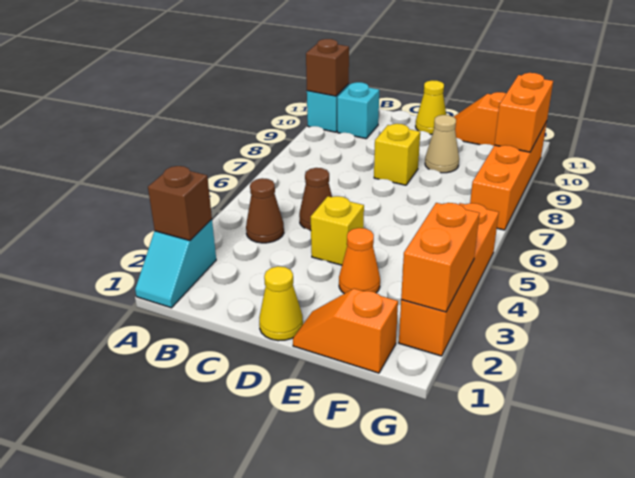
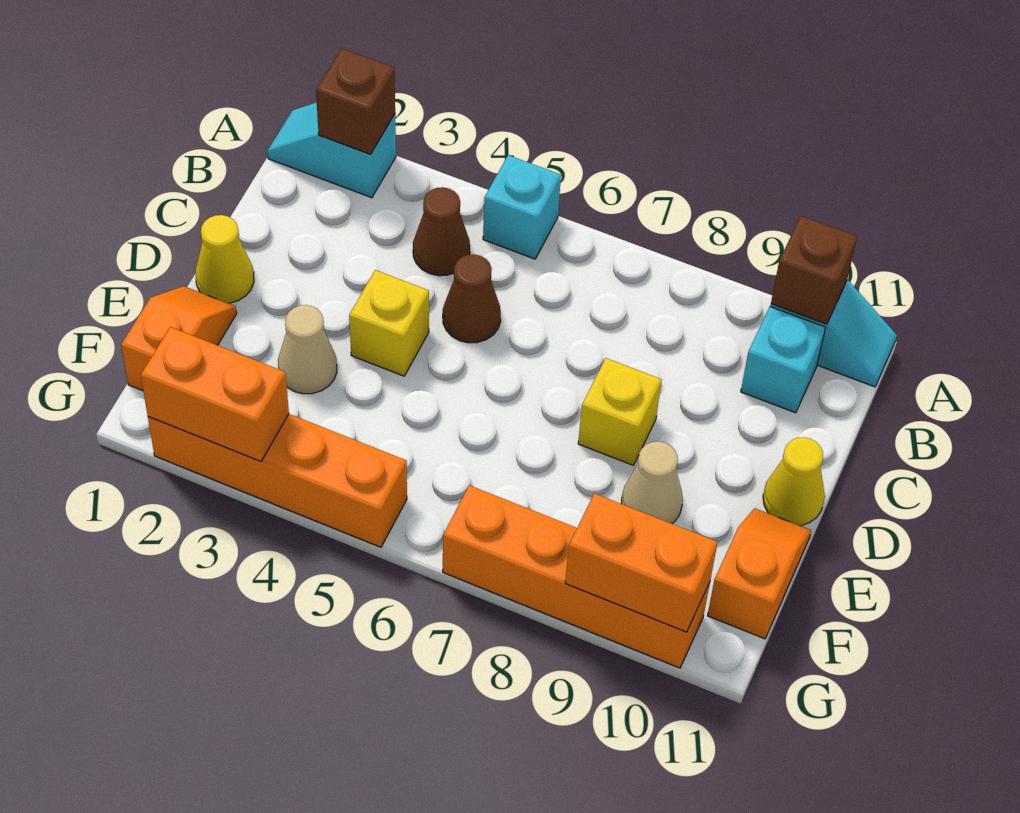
none -> cyan brick A5 level 1
orange cone E3 level 1 -> tan cone E3 level 1

